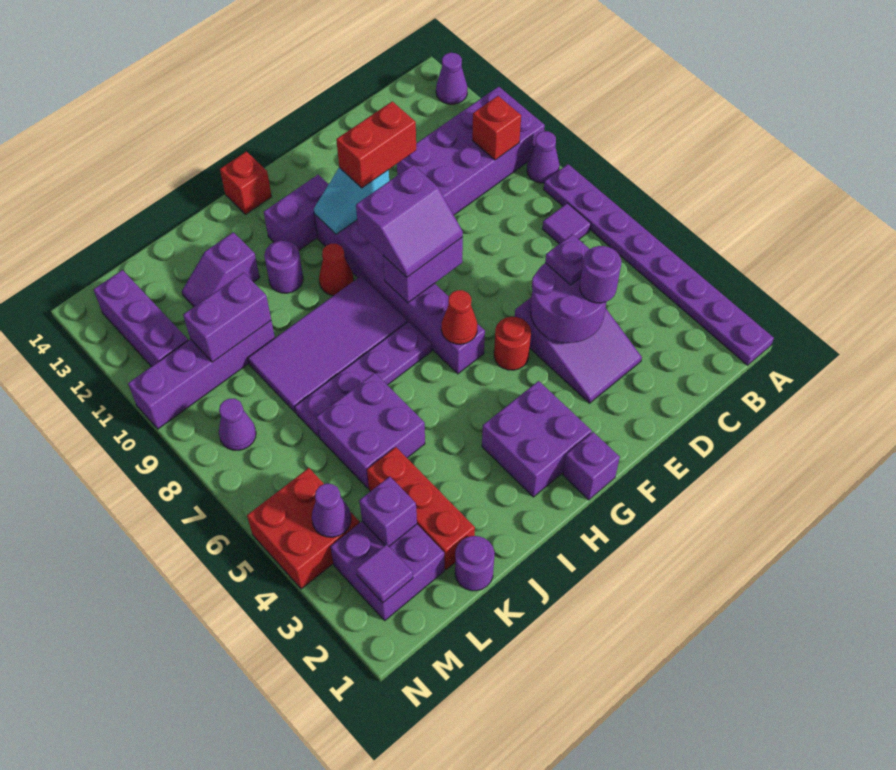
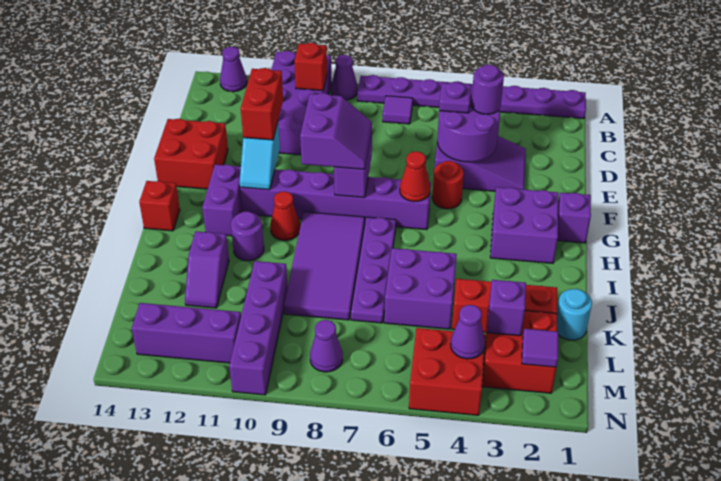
none -> red brick E13:F14 level 1
purple round brick K1 level 1 -> cyan round brick K1 level 1
purple brick K10:L10 level 2 -> none
purple brick L2:M3 level 1 -> red brick L2:M3 level 1

